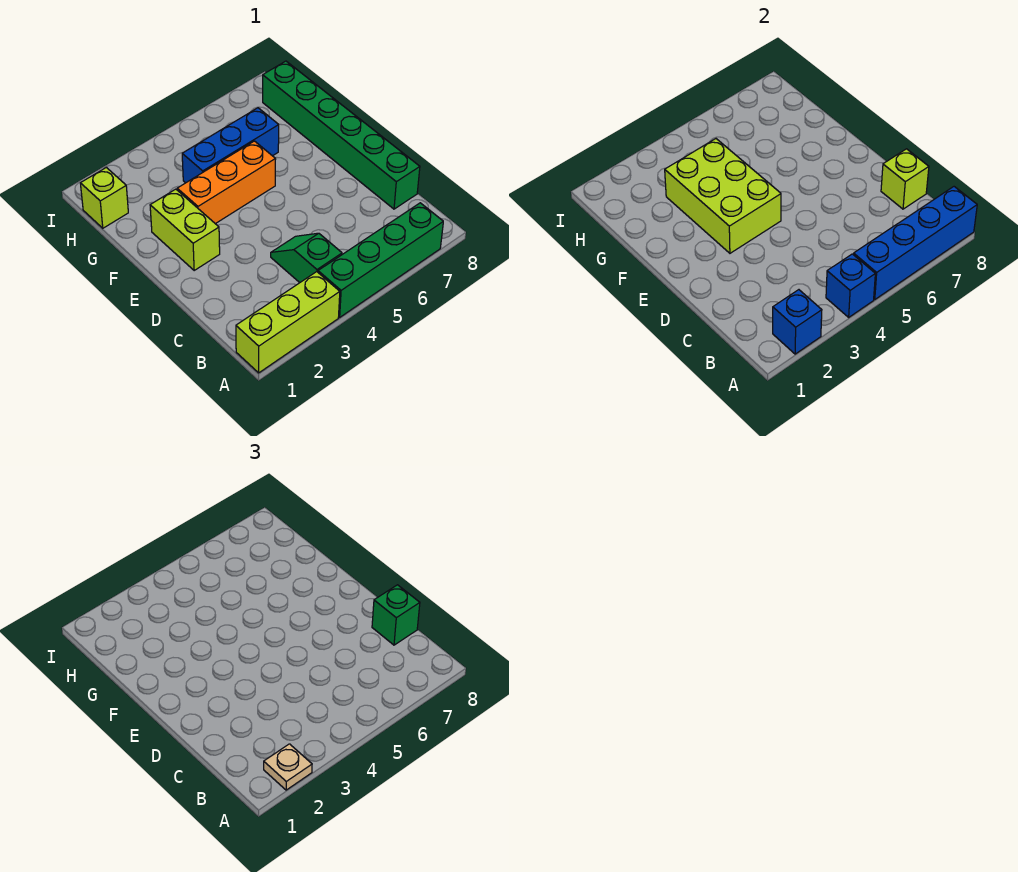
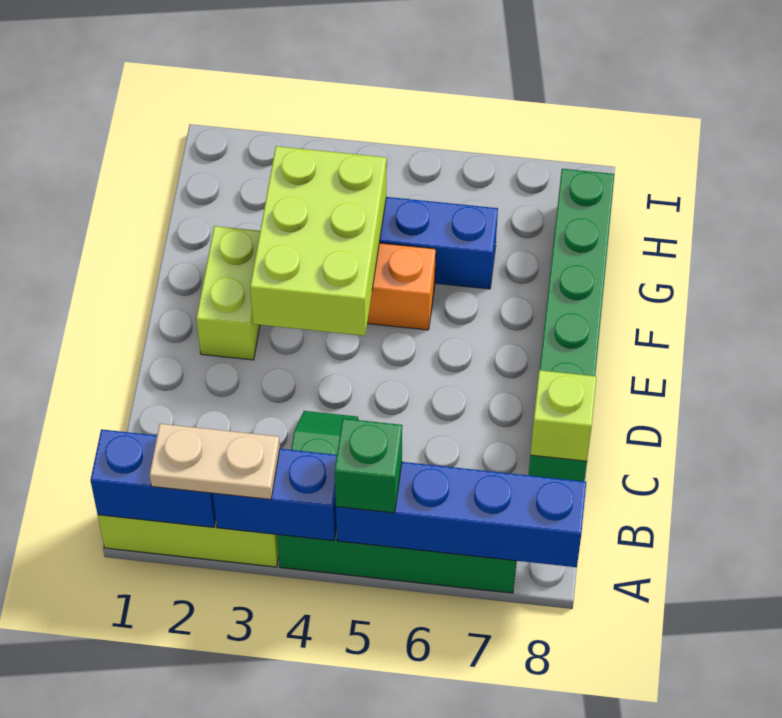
blue brick A2 level 2 -> blue brick A1:A2 level 2
tan plate A2 level 3 -> tan plate A2:A3 level 3
blue brick A4 level 2 -> blue brick A3:A4 level 2
green brick C8 level 3 -> green brick A5 level 3
lime brick H1 level 1 -> none

